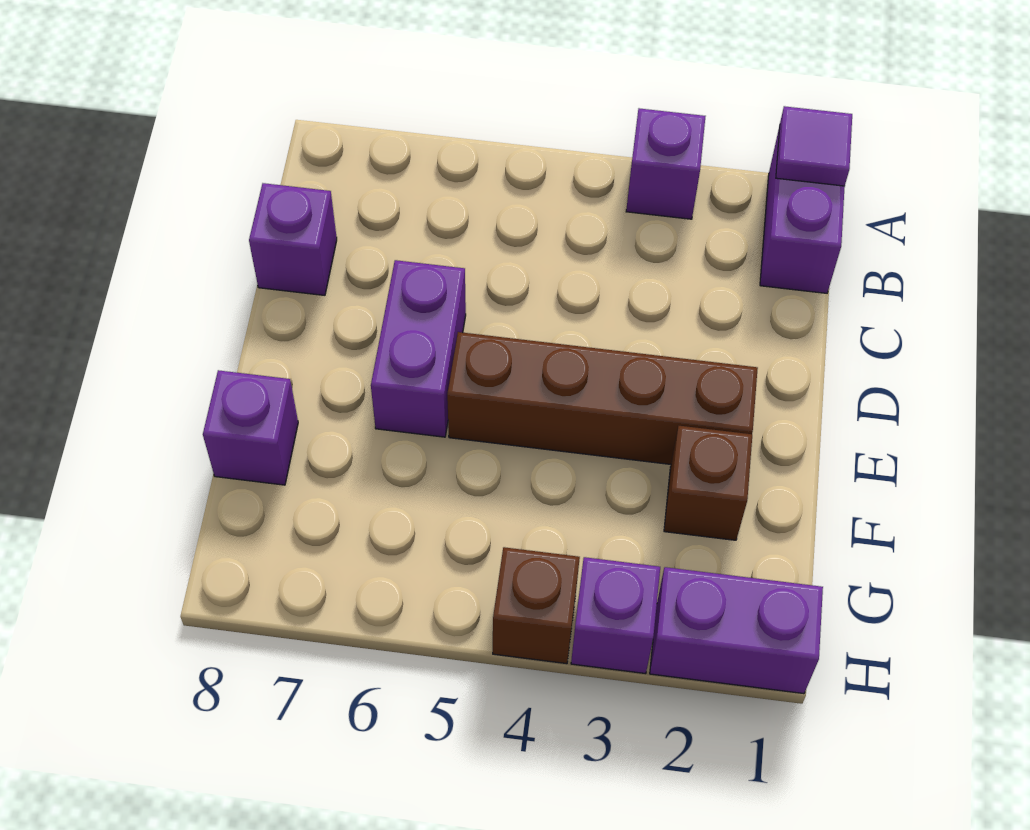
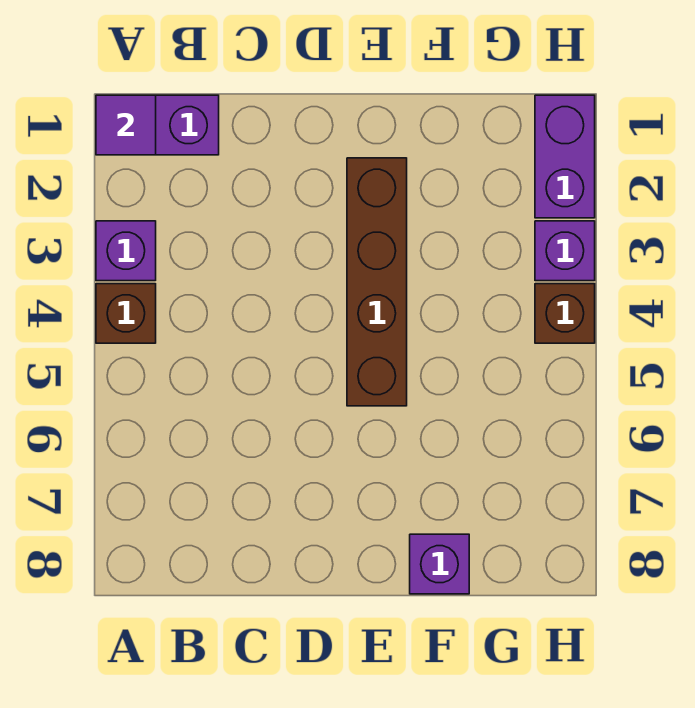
purple brick C8 level 1 -> none
purple brick D6:E6 level 1 -> none
brown brick F2 level 1 -> brown brick A4 level 1

